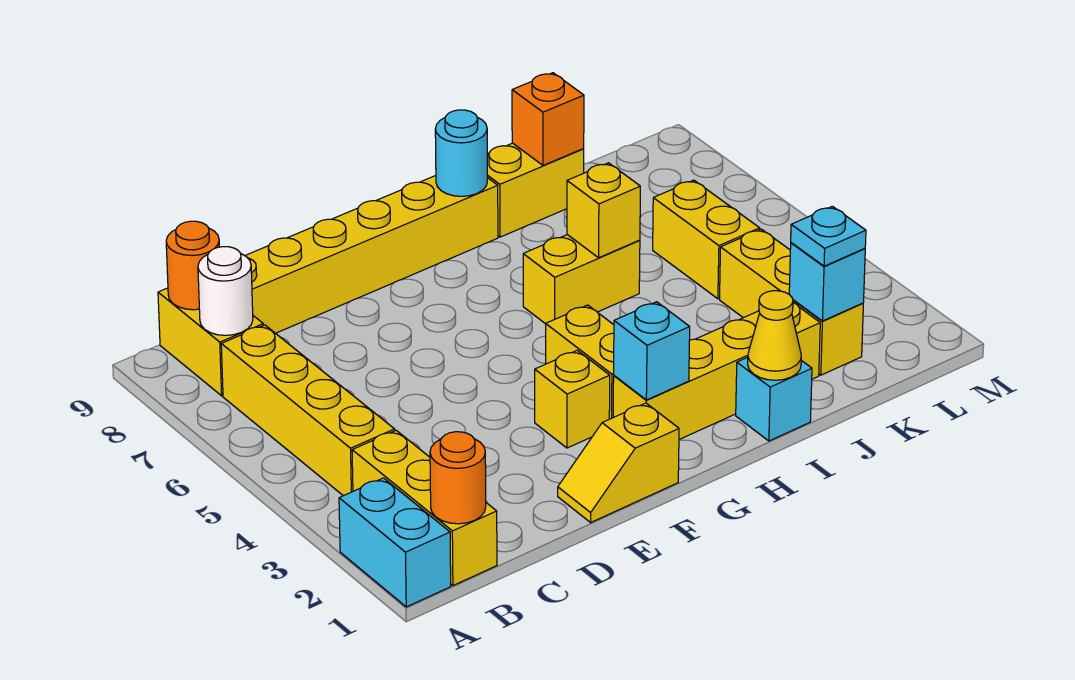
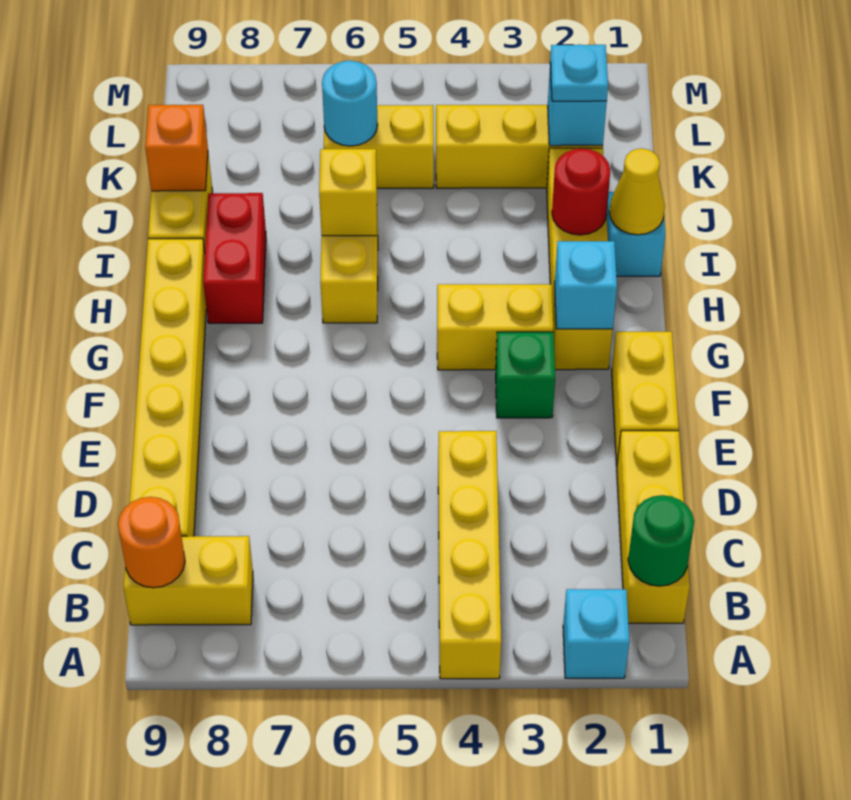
cyan brick A1:A2 level 1 -> cyan brick A2 level 1
yellow brick B1:B3 level 1 -> yellow brick B1:D1 level 1
orange round brick B1 level 2 -> green round brick B1 level 2
yellow brick B4:B7 level 1 -> yellow brick A4:D4 level 1
white round brick B8 level 2 -> none
yellow slope E1:F1 level 1 top F -> yellow brick E1:F1 level 1
yellow brick F3 level 1 -> green brick F3 level 1
none -> red brick H8:I8 level 1
cyan round brick H9 level 2 -> cyan round brick K6 level 2
none -> red round brick I2 level 2

